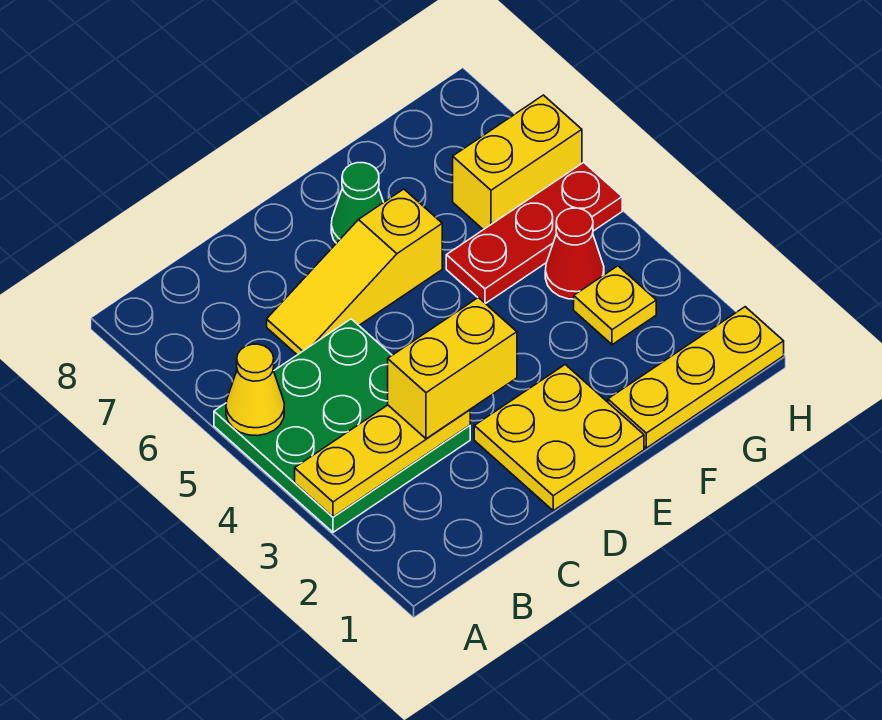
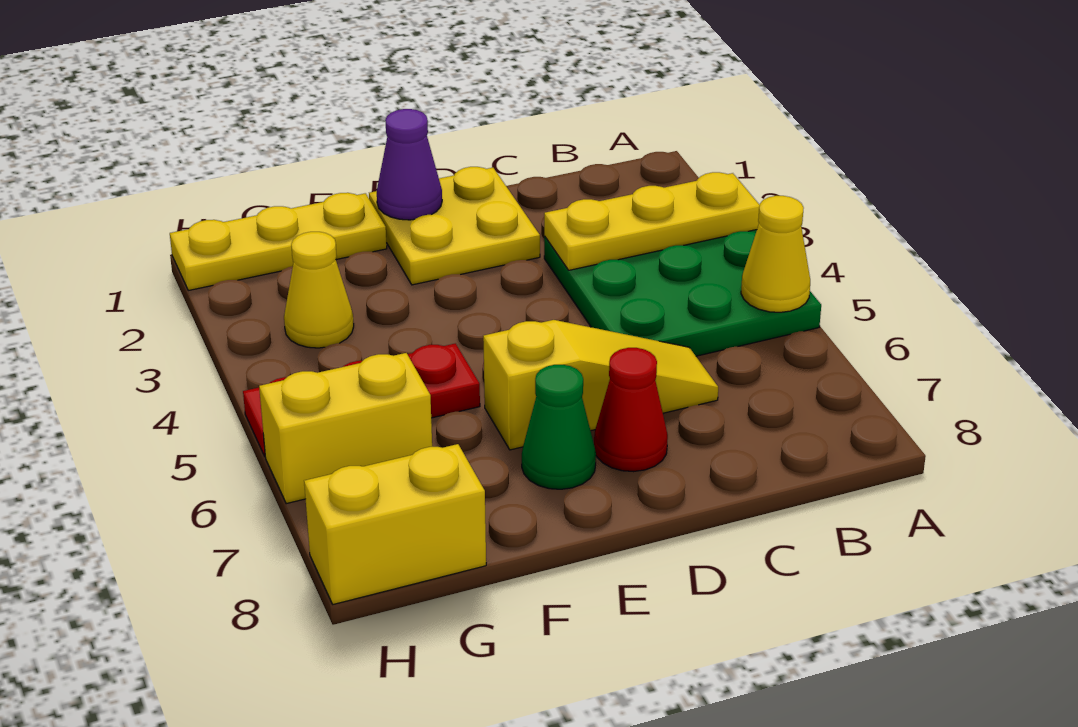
yellow brick C3:D3 level 3 -> yellow brick G8:H8 level 1
none -> purple cone E1 level 2
yellow plate G3 level 1 -> yellow cone G3 level 1
red cone G4 level 1 -> red cone D7 level 1

